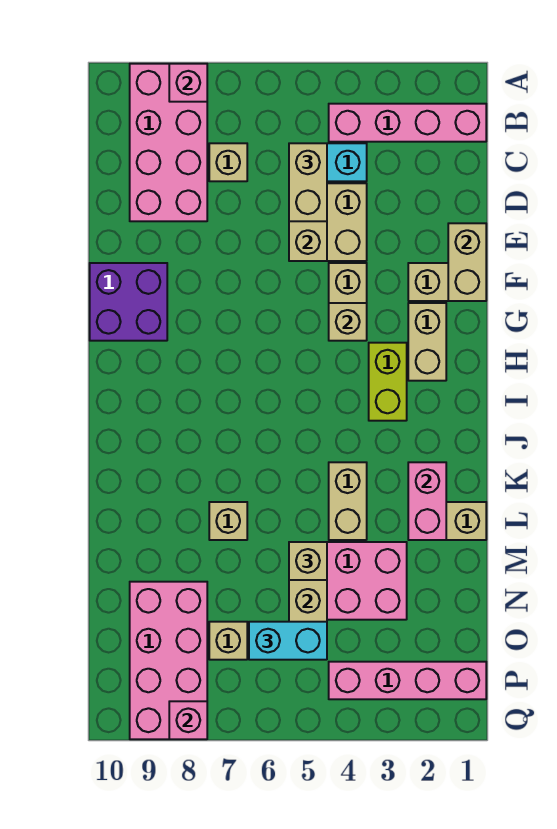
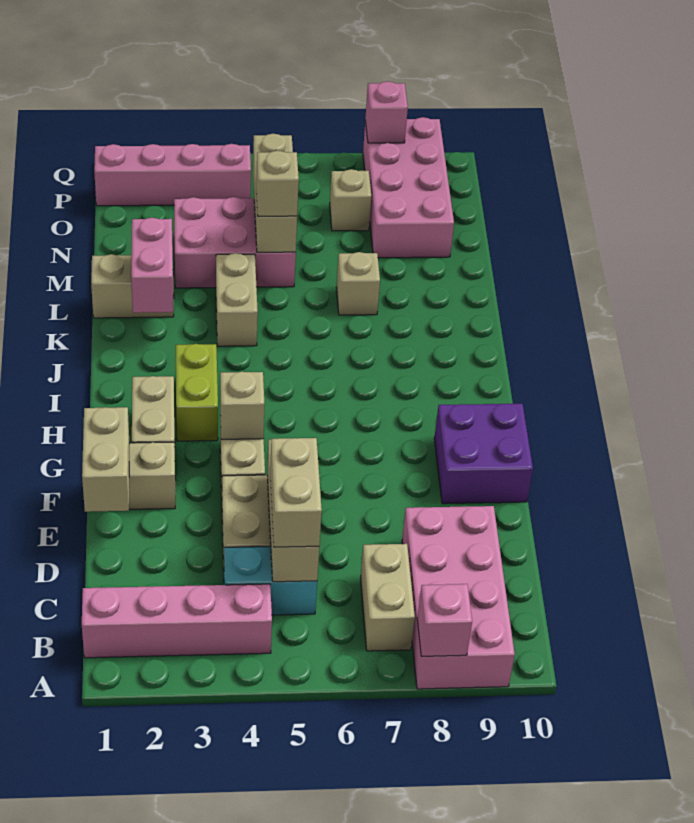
tan brick C7 level 1 -> tan brick B7:C7 level 1
cyan brick O5:O6 level 3 -> none

